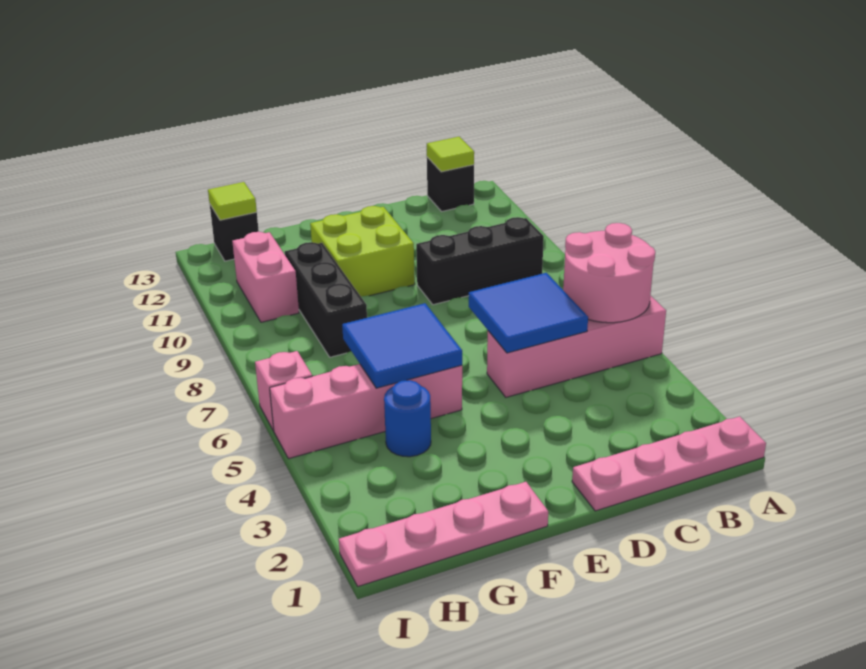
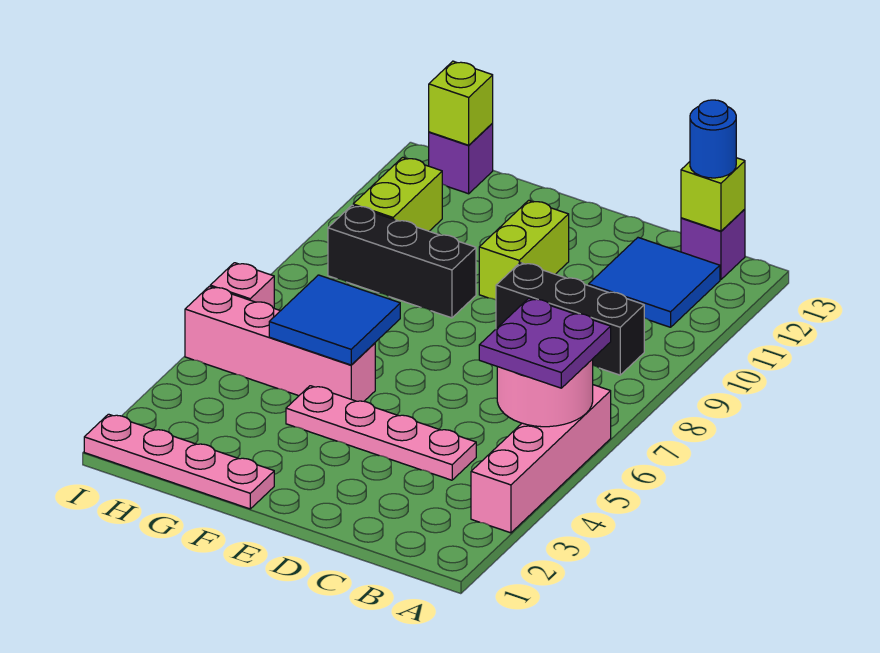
pink plate A1:D1 level 1 -> pink plate C4:F4 level 1
pink brick A5:D5 level 1 -> pink brick A3:A6 level 1
none -> purple plate A5:B6 level 3
black brick B13 level 1 -> purple brick B13 level 1
lime tile B13 level 2 -> lime brick B13 level 2
blue tile C5:D6 level 2 -> blue tile B11:C12 level 1
lime brick E10:F11 level 1 -> lime brick E10:E11 level 1
blue round brick G4 level 1 -> blue round brick B13 level 3
black brick G8:G10 level 1 -> black brick F9:H9 level 1
pink brick H10:H11 level 1 -> lime brick H10:H11 level 1
black brick H13 level 1 -> purple brick H13 level 1
lime tile H13 level 2 -> lime brick H13 level 2

